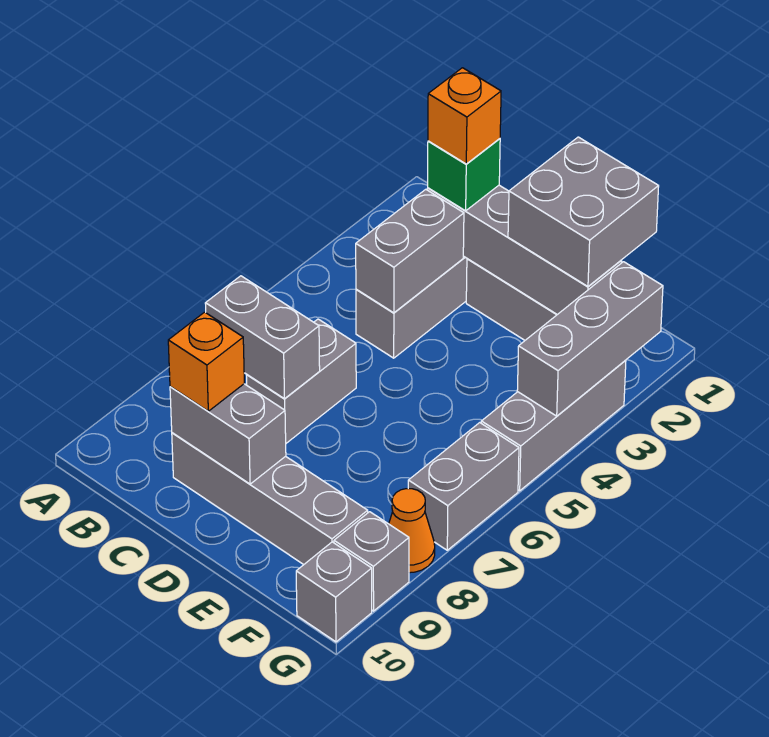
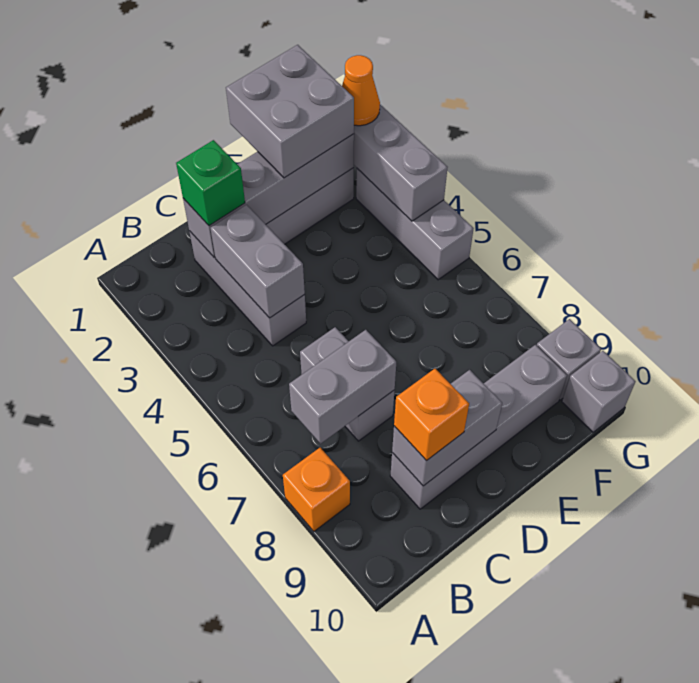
orange brick C2 level 4 -> orange brick A8 level 1
grey brick G6:G7 level 1 -> none
orange cone G8 level 1 -> orange cone G2 level 3

